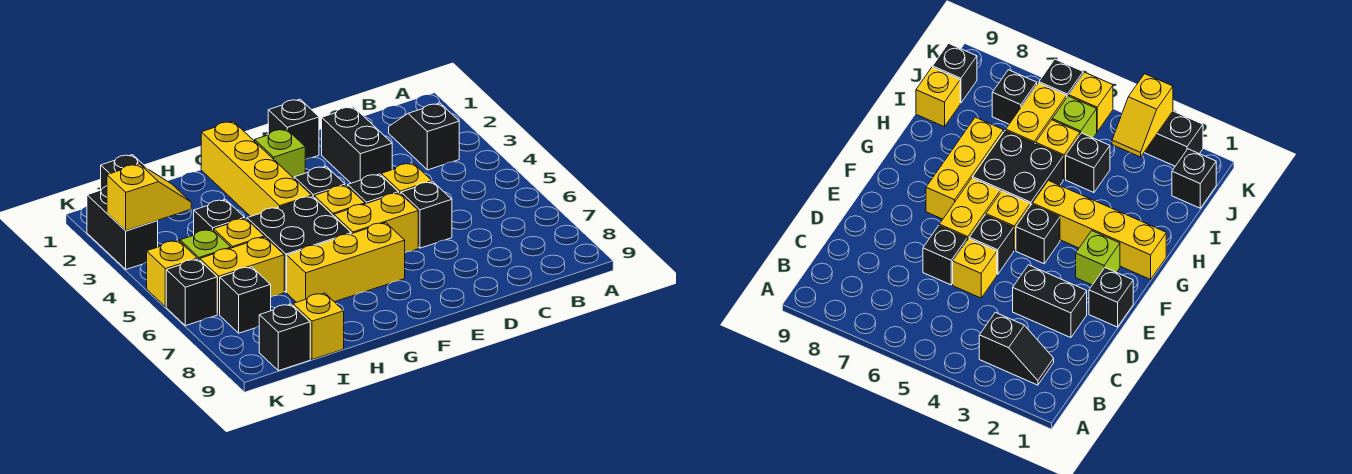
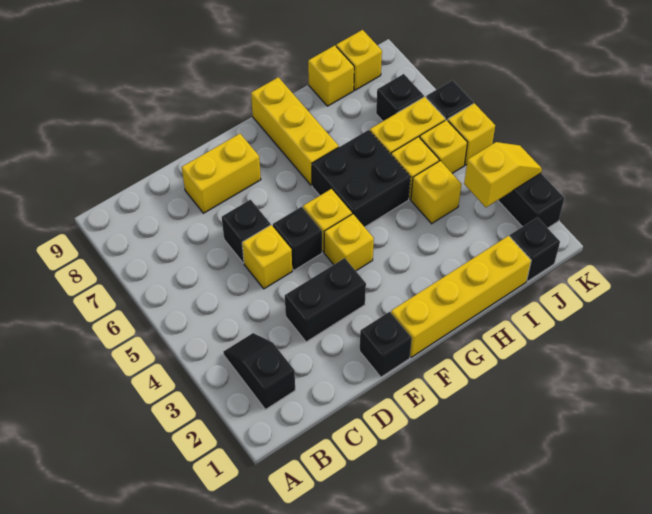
black slope B2:B3 level 1 top 3 -> black slope B2:B3 level 1 top 2
black brick D2:D3 level 1 -> black brick D3:E3 level 1
yellow brick E6:F6 level 1 -> yellow brick D8:E8 level 1
lime brick F2 level 1 -> none
black brick F4 level 1 -> yellow brick F4 level 1
yellow brick F7:H7 level 1 -> yellow brick G7:G9 level 1
yellow brick G1:G4 level 1 -> yellow brick F1:I1 level 1
black brick I4 level 1 -> yellow brick I4 level 1
yellow slope J3:K3 level 2 top K -> yellow slope J3:K3 level 2 top J
lime brick J5 level 1 -> yellow brick J5 level 1
black brick J9 level 1 -> yellow brick J9 level 1

